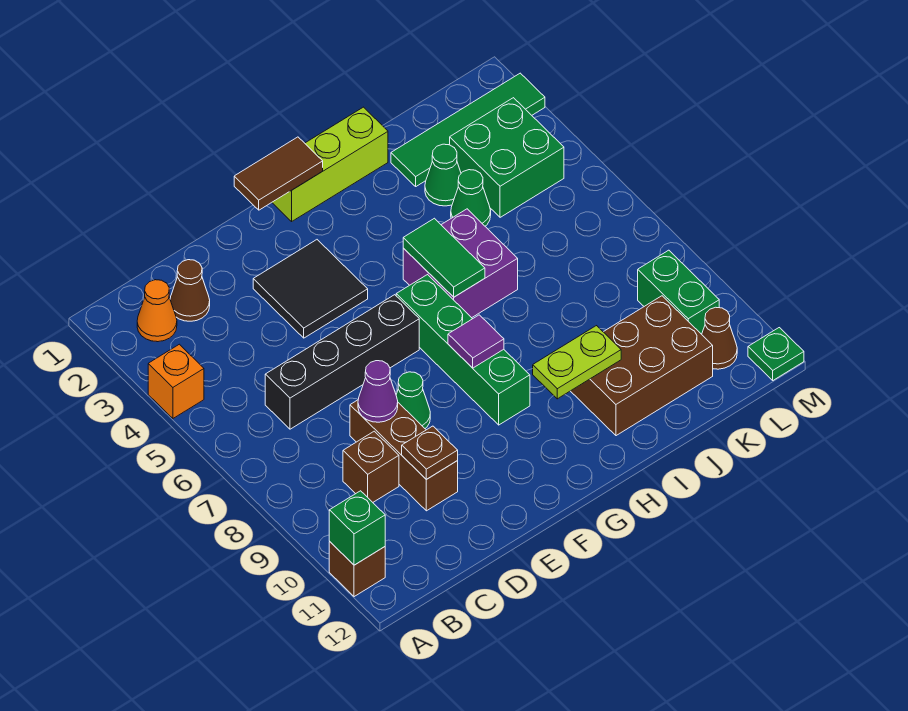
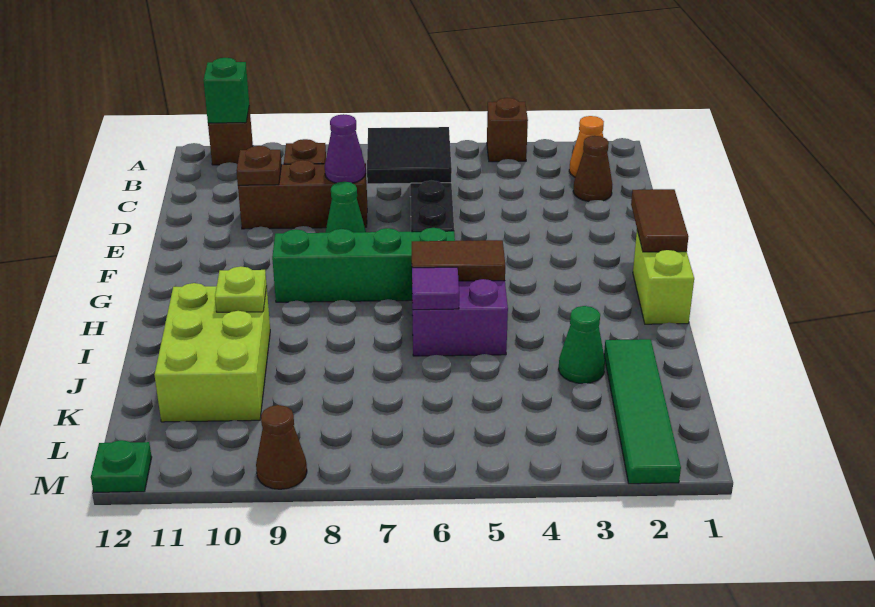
orange brick A4 level 1 -> brown brick A4 level 1
black tile E3:F4 level 1 -> black tile C6:D7 level 2
lime brick G1:I1 level 1 -> lime brick G1:H1 level 1
purple tile G8 level 2 -> purple tile I6 level 2
green tile H5:H6 level 2 -> brown tile H5:H6 level 2
lime plate H10:I10 level 2 -> lime plate I10 level 2
brown brick I10:K11 level 1 -> lime brick I10:K11 level 1
green cone J4 level 1 -> none
green brick K3:L4 level 1 -> none
green brick L9:L10 level 1 -> none
brown cone L11 level 1 -> brown cone M9 level 1

